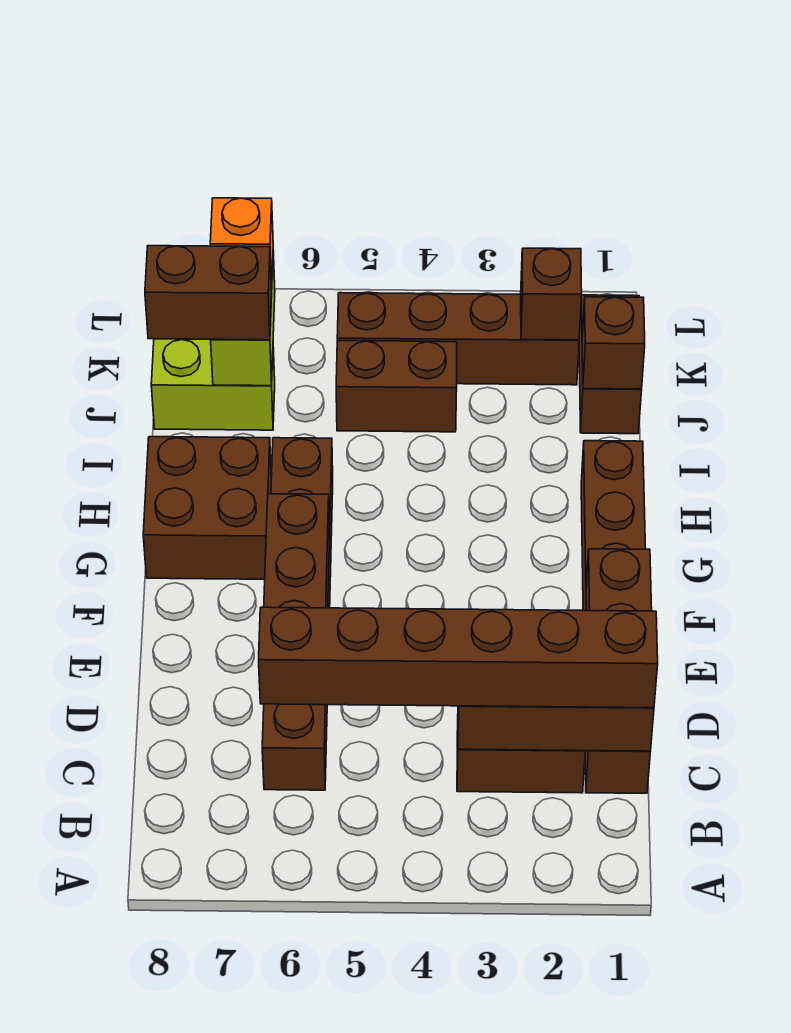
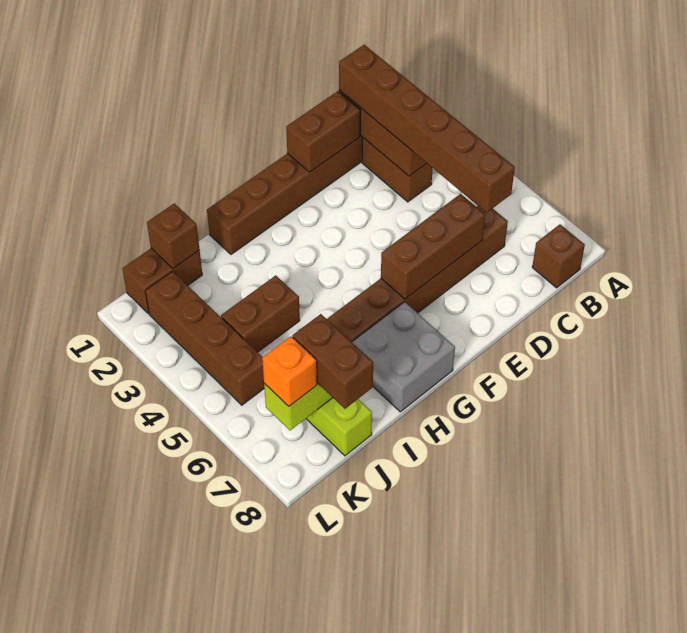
brown brick G7:H8 level 1 -> grey brick G7:H8 level 1
brown brick J4:J5 level 1 -> brown brick I4:J4 level 1
brown brick K2 level 2 -> brown brick B8 level 1

